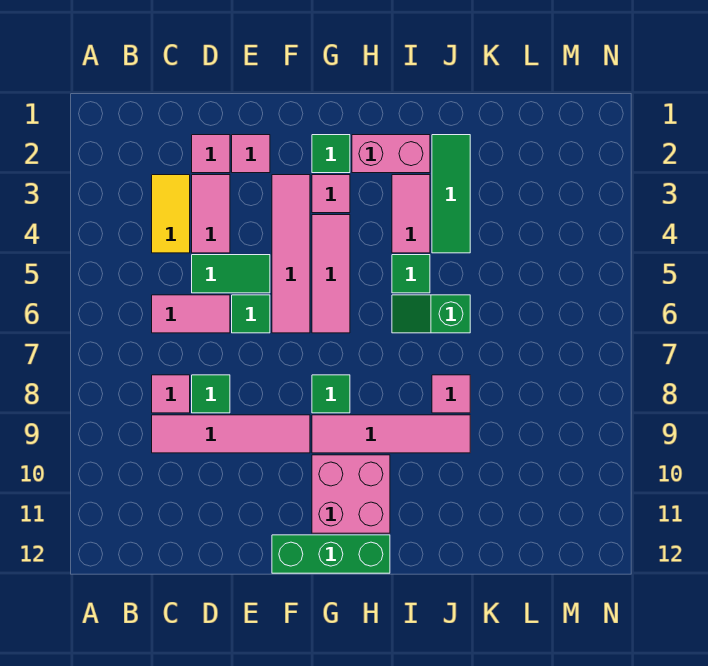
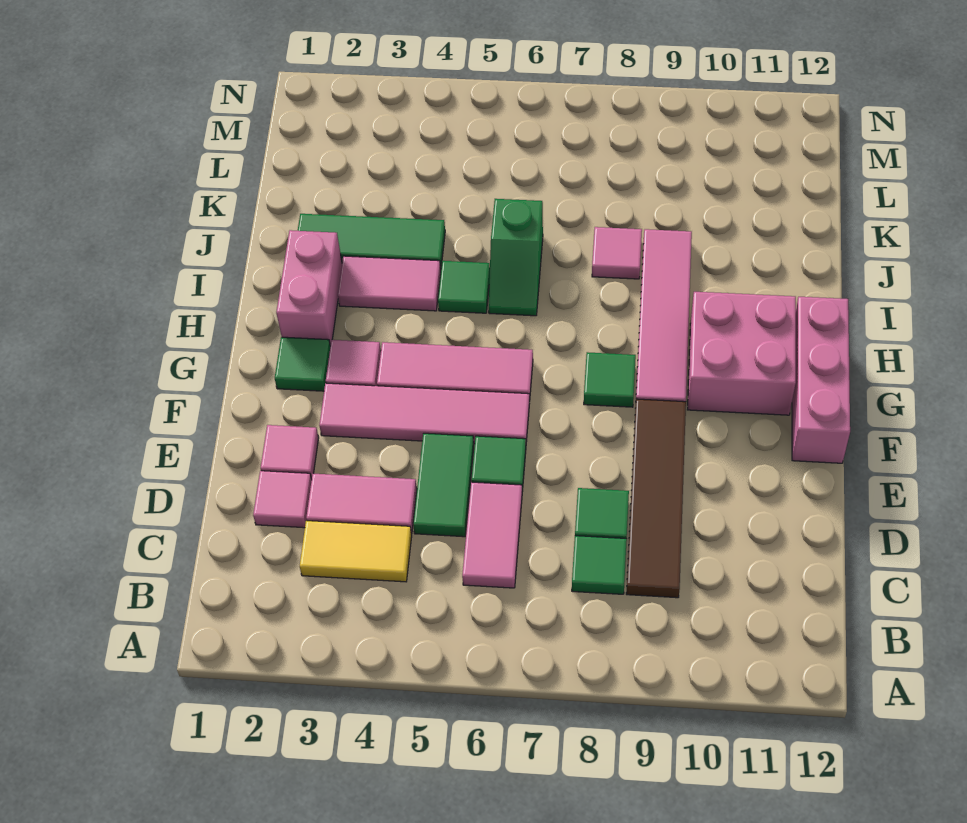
pink tile C8 level 1 -> green tile C8 level 1
pink tile C9:F9 level 1 -> brown tile C9:F9 level 1
green brick F12:H12 level 1 -> pink brick F12:H12 level 1

